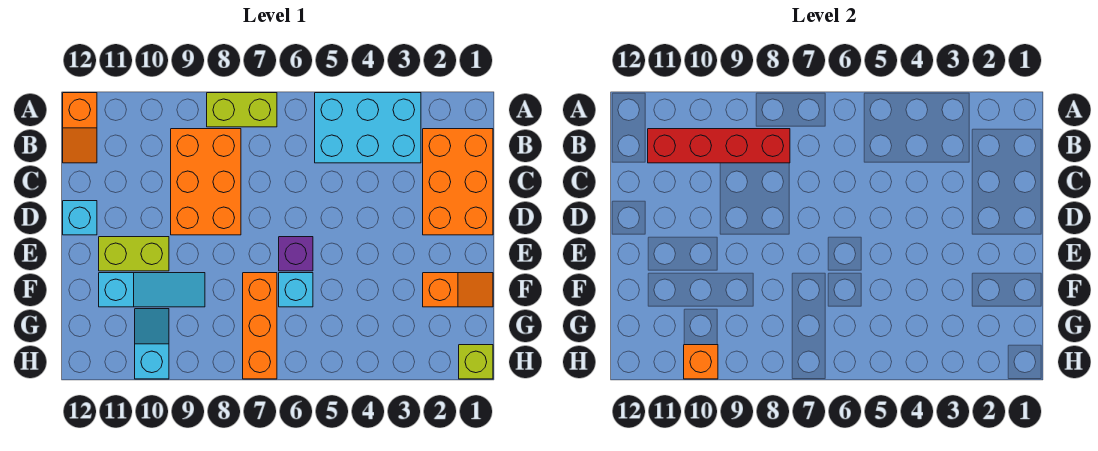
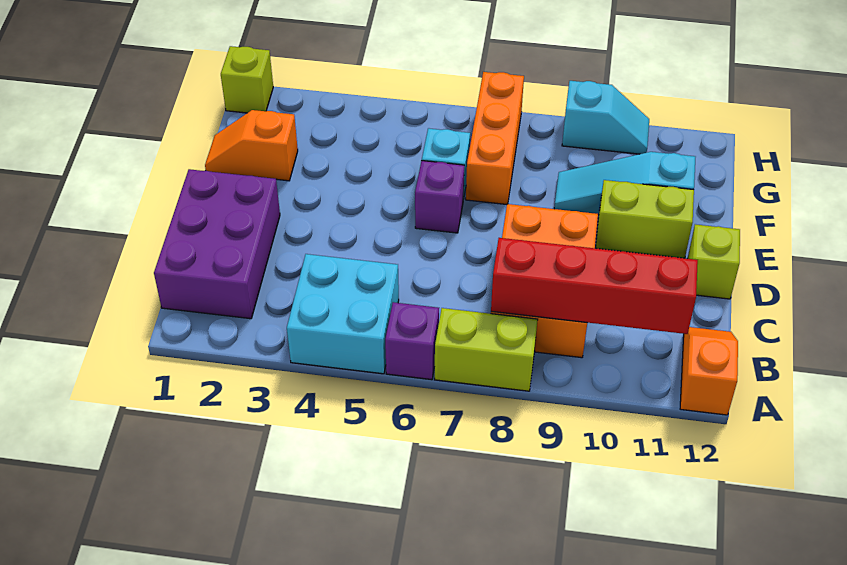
cyan brick A3:B5 level 1 -> cyan brick A4:B5 level 1
none -> purple brick A6 level 1
orange brick B1:D2 level 1 -> purple brick B1:D2 level 1
cyan brick D12 level 1 -> lime brick D12 level 1
cyan slope G10:H10 level 1 top H -> cyan slope H9:H10 level 1 top 9
orange brick H10 level 2 -> none

